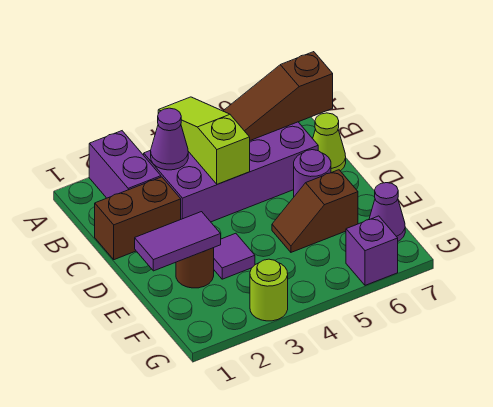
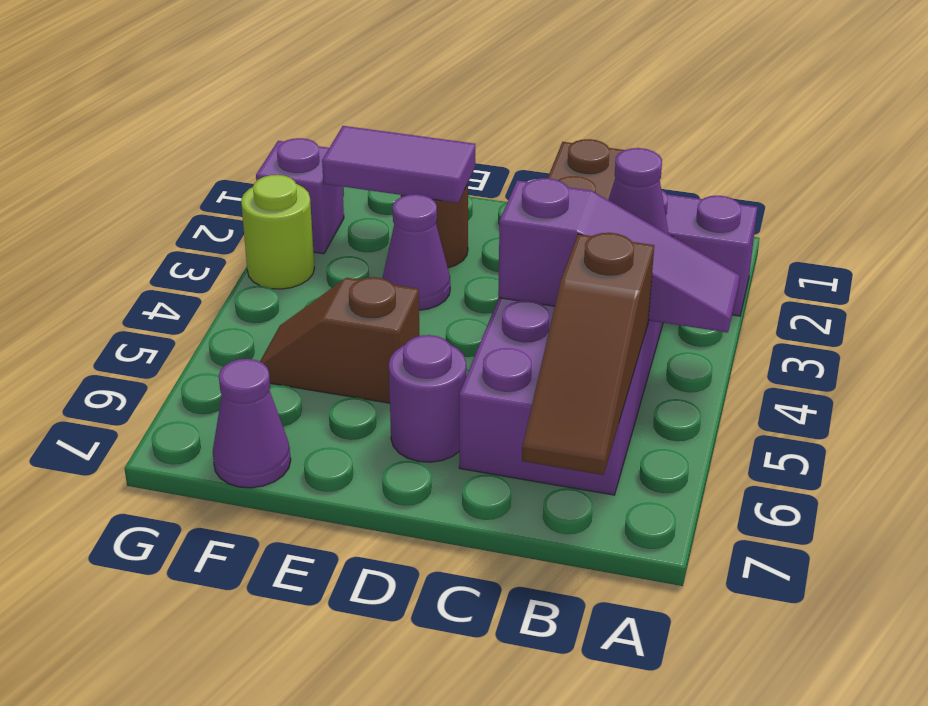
lime slope A4:C4 level 2 top C -> purple slope A4:C4 level 2 top C
brown slope B5:B7 level 2 top 7 -> brown slope B5:B7 level 2 top 5
lime cone C7 level 1 -> none
purple tile E1:E2 level 2 -> purple tile E2:F2 level 2
purple tile E3 level 1 -> purple cone E3 level 1
brown slope E5:E6 level 1 top 6 -> brown slope E5:F5 level 1 top E
purple brick G6 level 1 -> purple brick G2 level 1

